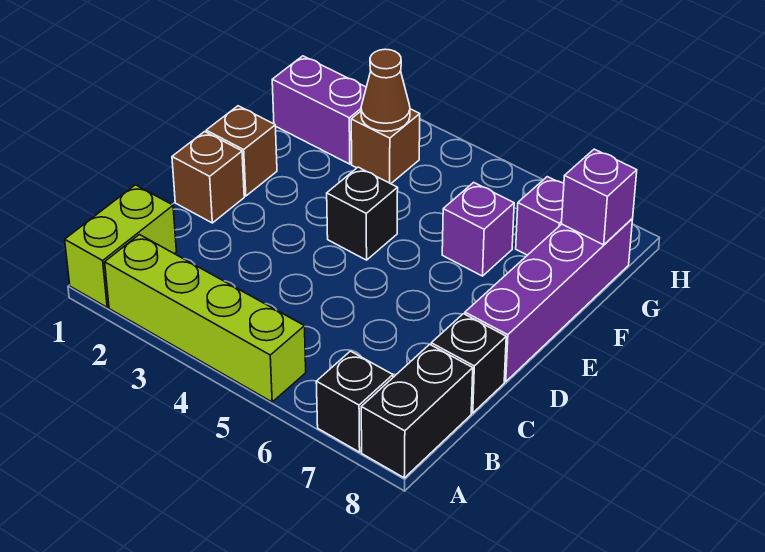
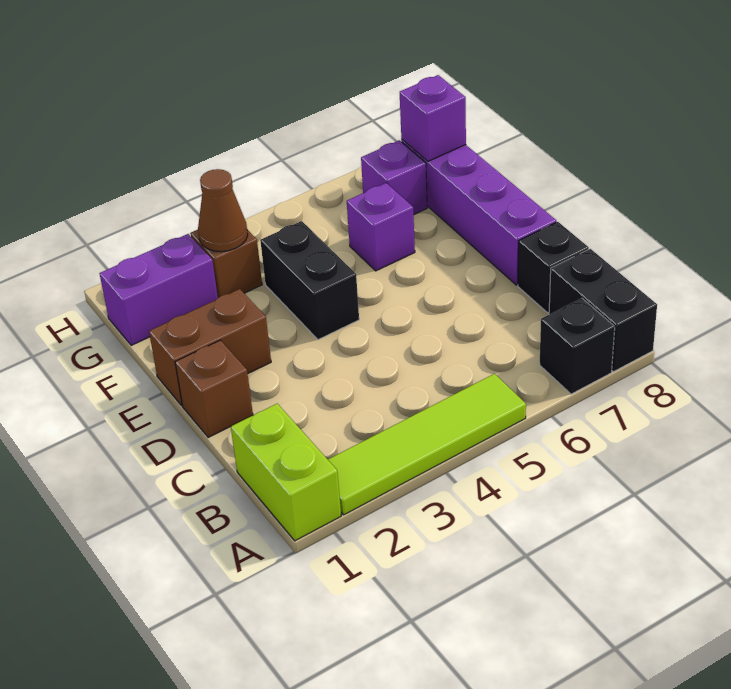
lime brick A2:A5 level 1 -> lime tile A2:A5 level 1
brown brick E1 level 1 -> brown brick E1:E2 level 1
black brick E4 level 1 -> black brick E4:F4 level 1

